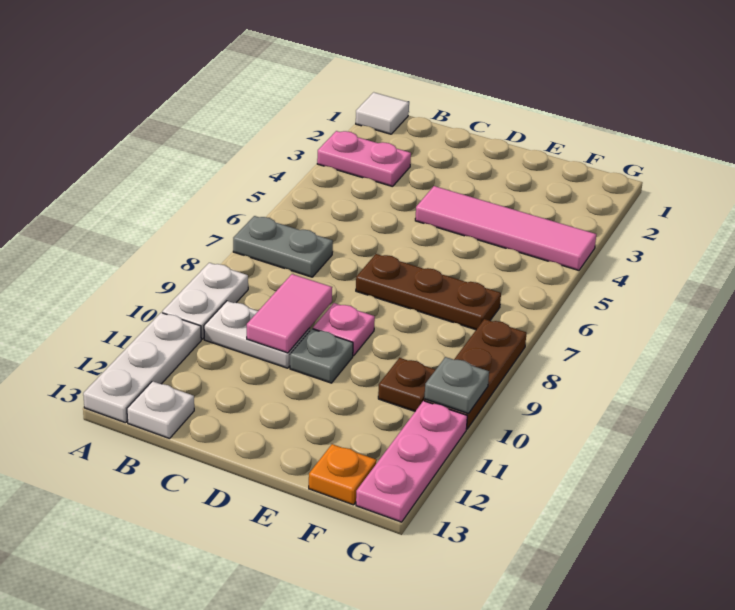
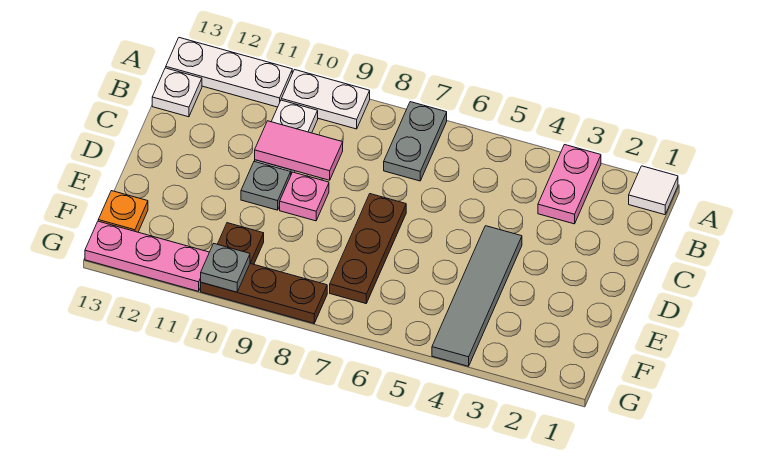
pink tile D4:G4 level 1 -> grey tile D4:G4 level 1

